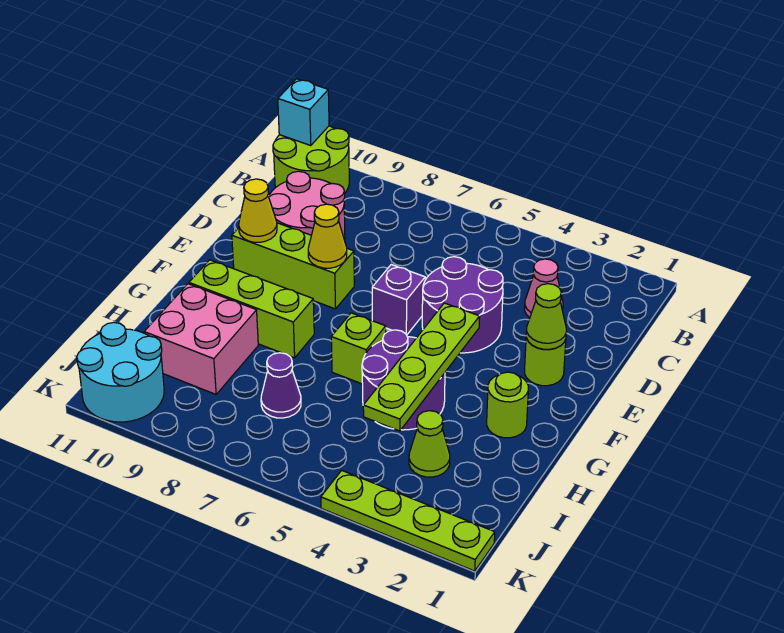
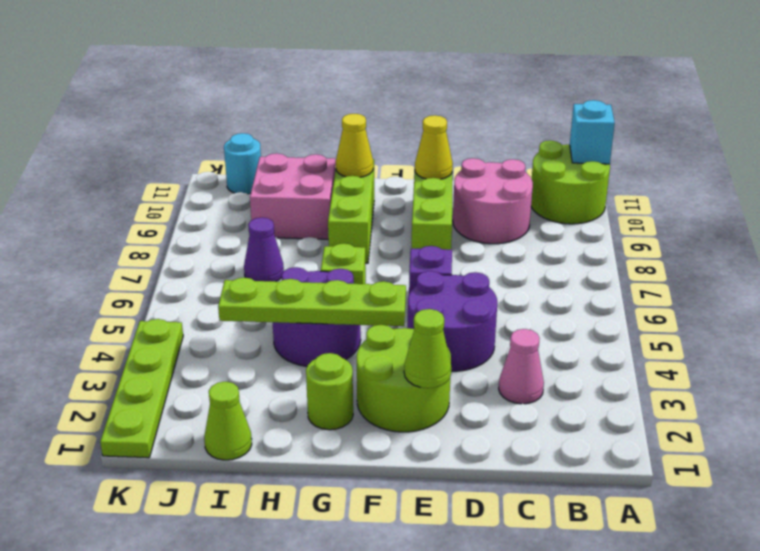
lime round brick E2 level 1 -> lime round brick E2:F3 level 1
yellow cone E8 level 2 -> yellow cone G10 level 2
lime cone I3 level 1 -> lime cone I1 level 1
cyan round brick J10:K11 level 1 -> cyan round brick J11 level 1

